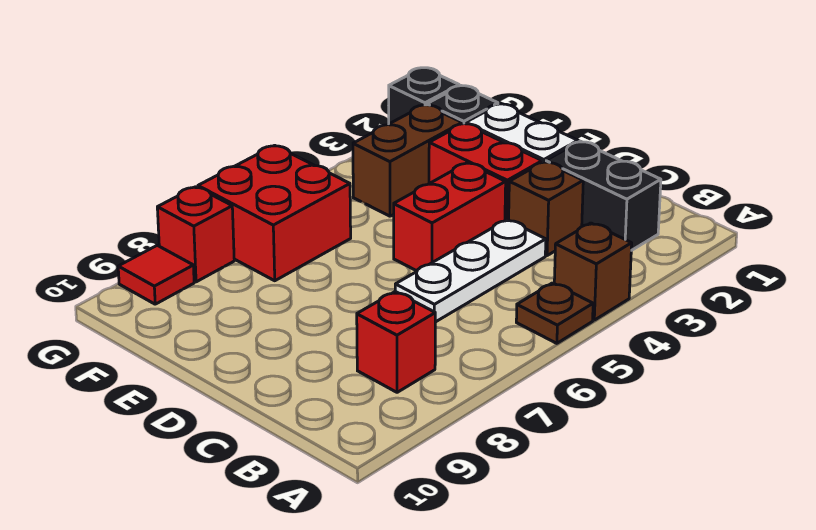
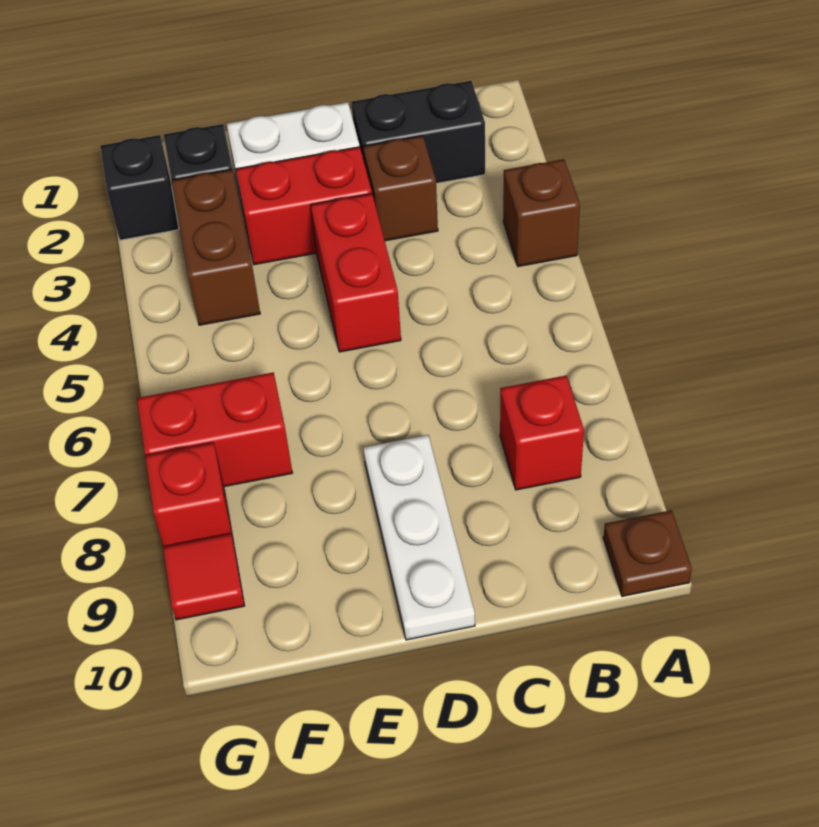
brown plate A5 level 1 -> brown plate A10 level 1
white plate C4:C6 level 1 -> white plate D8:D10 level 1
red brick F6:G7 level 1 -> red brick F7:G7 level 1

